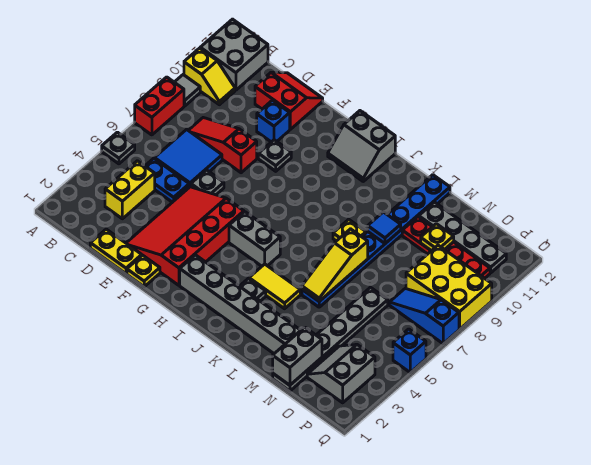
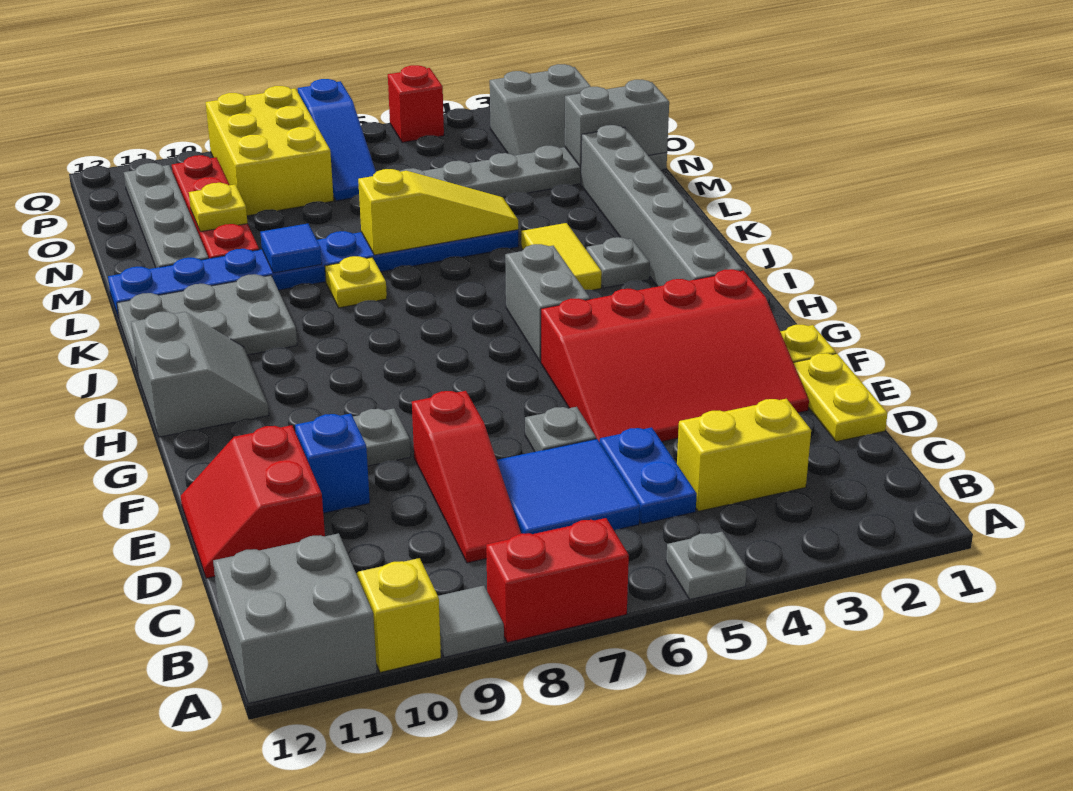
none -> grey plate J10:K12 level 1
blue brick Q5 level 1 -> red brick Q5 level 1

